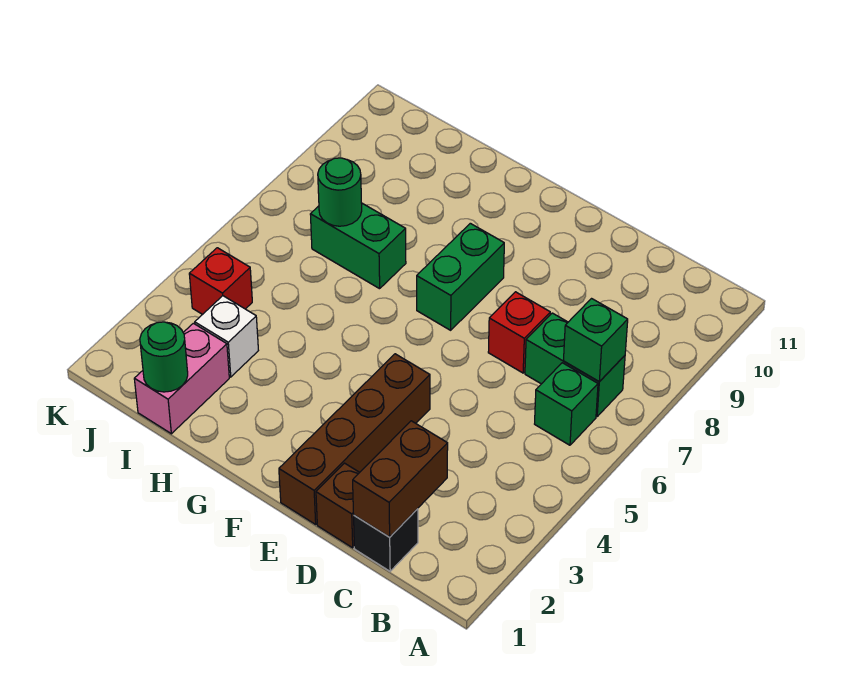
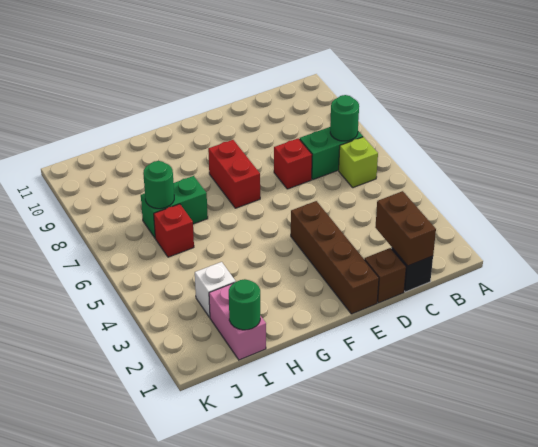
green brick B6 level 1 -> lime brick B6 level 1
green brick B7 level 2 -> green round brick B7 level 2
green brick F7:F8 level 1 -> red brick F7:F8 level 1
red brick J4 level 1 -> red brick I6 level 1

